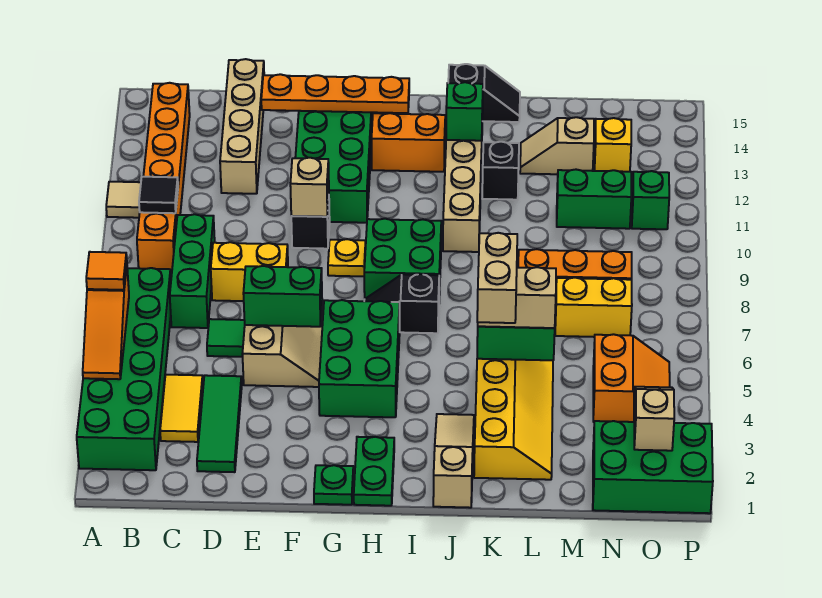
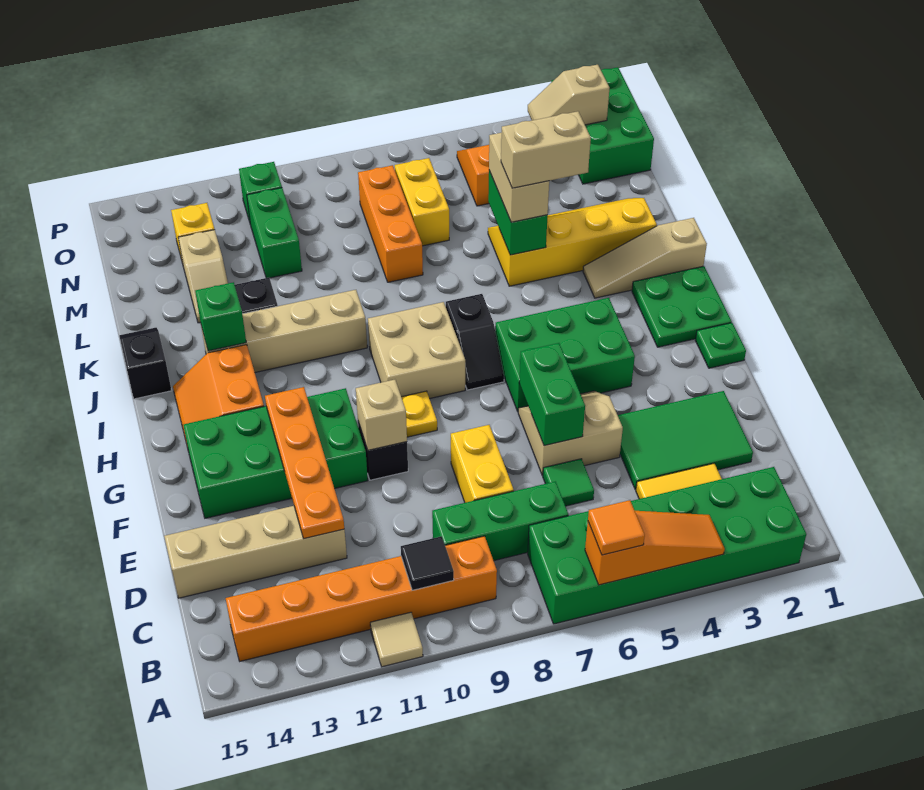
green tile D2:D4 level 1 -> green tile D2:E4 level 1
orange plate E14:H14 level 2 -> orange plate D12:G12 level 2
green plate H1:H2 level 1 -> green plate H1:I2 level 1
green brick H8:I9 level 1 -> tan brick H8:I9 level 1

